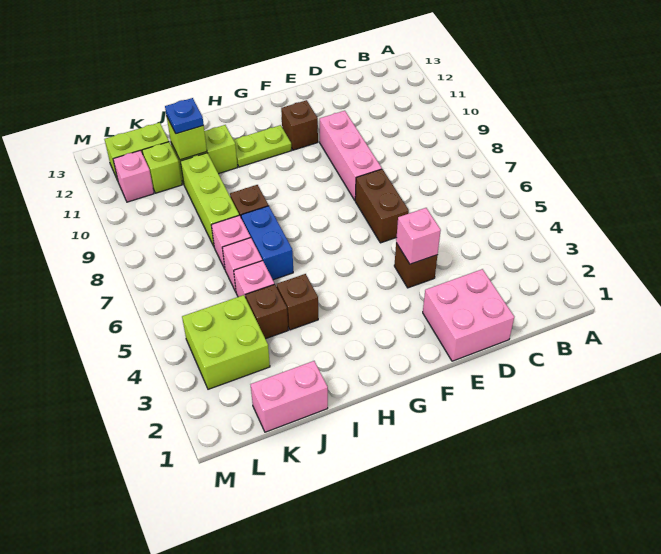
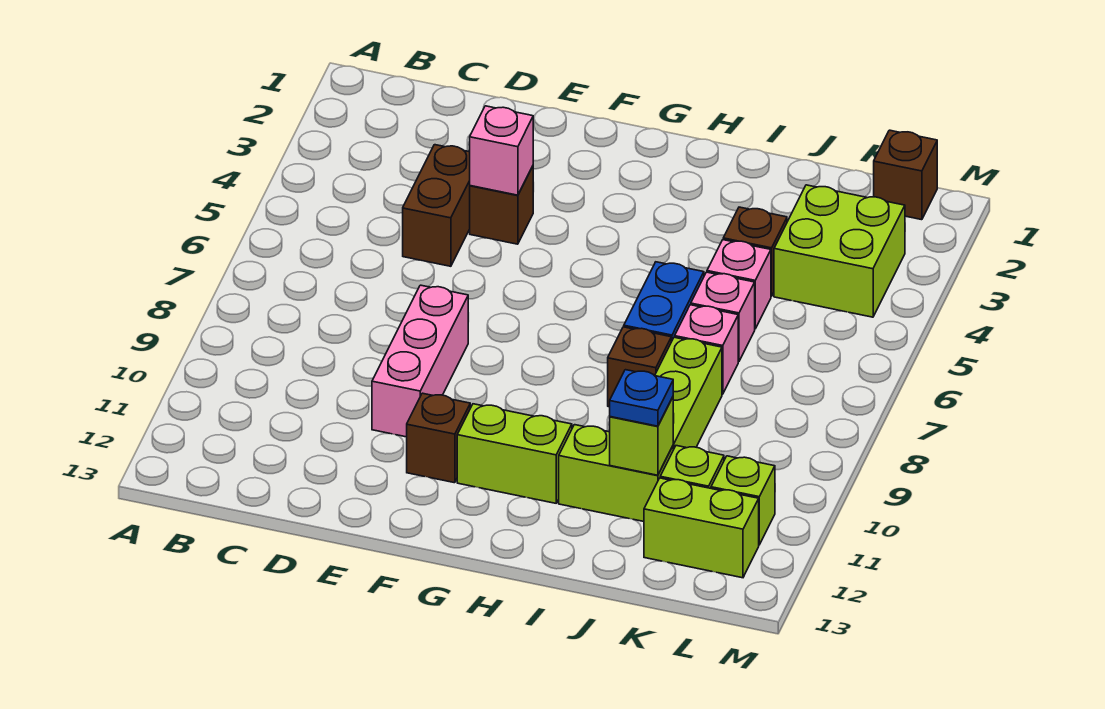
pink brick D1:E2 level 1 -> none
brown brick E6:E7 level 1 -> brown brick D4:D5 level 1
lime plate G11:H11 level 1 -> lime brick G11:H11 level 1
brown brick I4 level 1 -> brown brick L1 level 1
pink brick J1:K1 level 1 -> none
pink brick L11 level 1 -> lime brick L11 level 1

